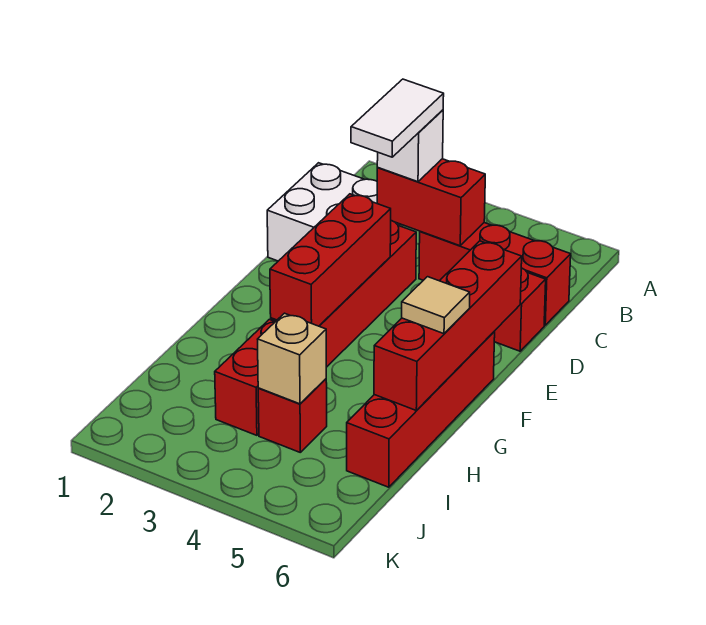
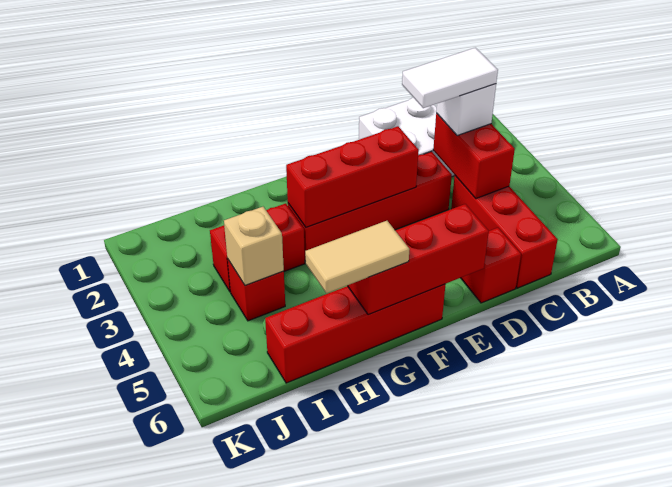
red brick E6:H6 level 2 -> red brick E6:G6 level 2
tan tile G6 level 3 -> tan tile G6:H6 level 3

